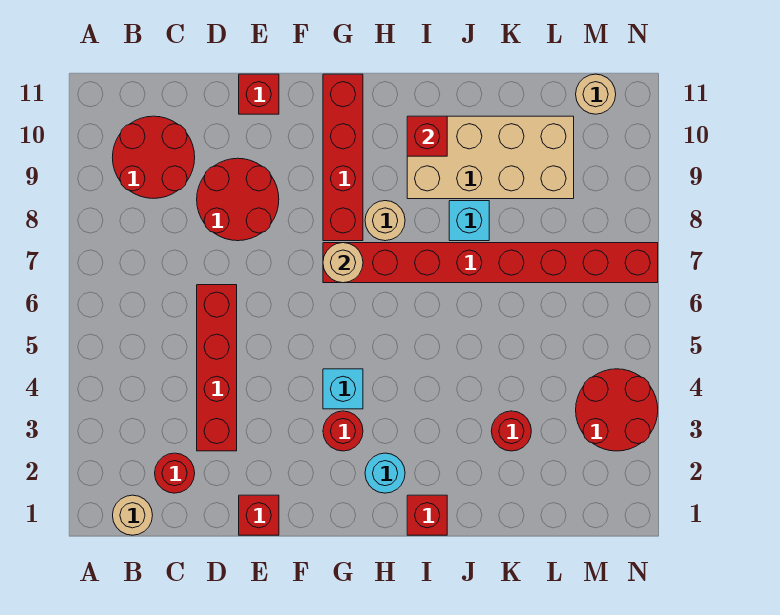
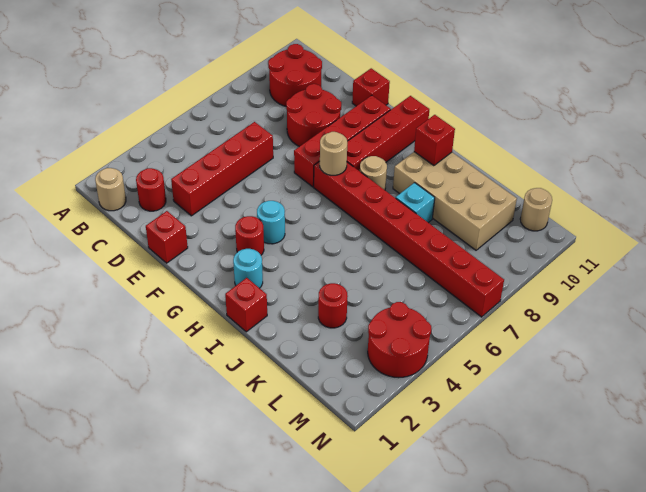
none -> red brick F7:F10 level 1
cyan brick G4 level 1 -> cyan round brick G4 level 1

